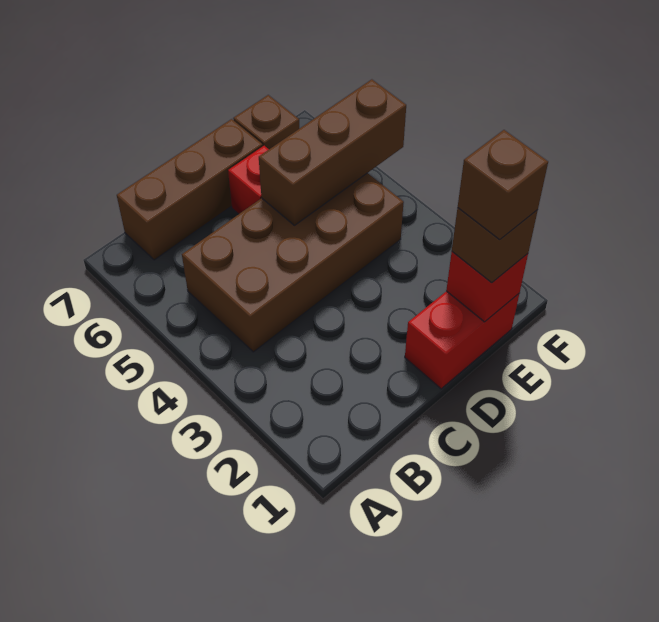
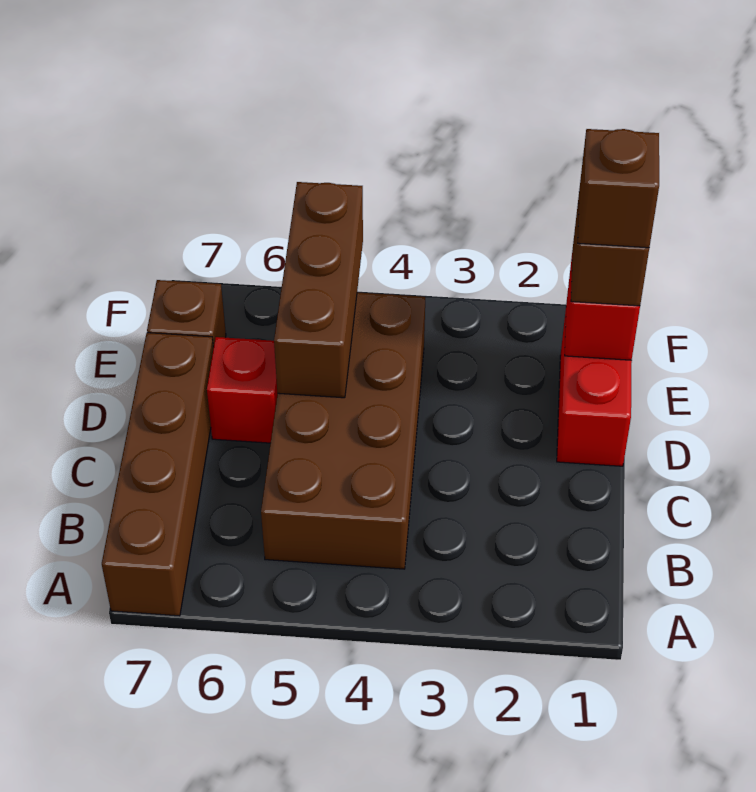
brown brick B7:D7 level 1 -> brown brick A7:D7 level 1

